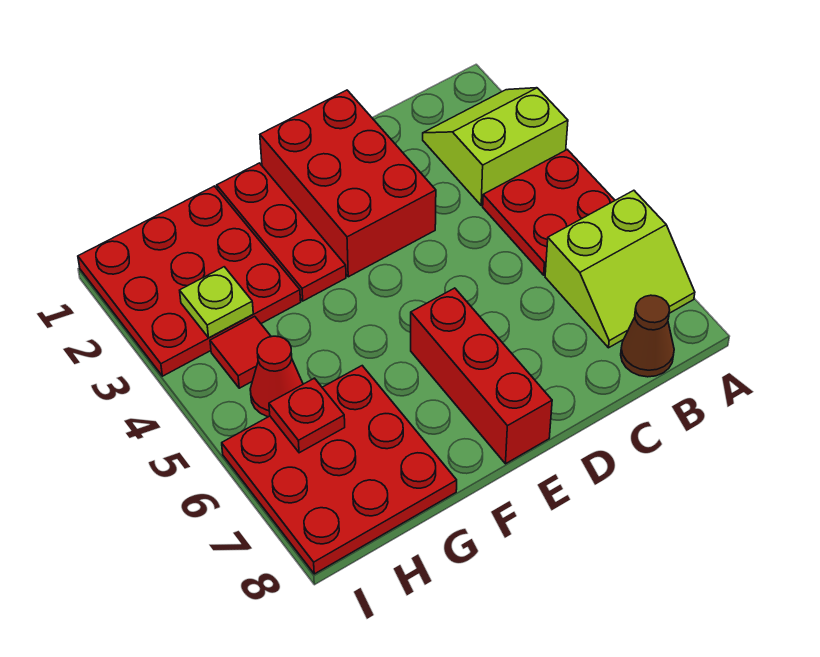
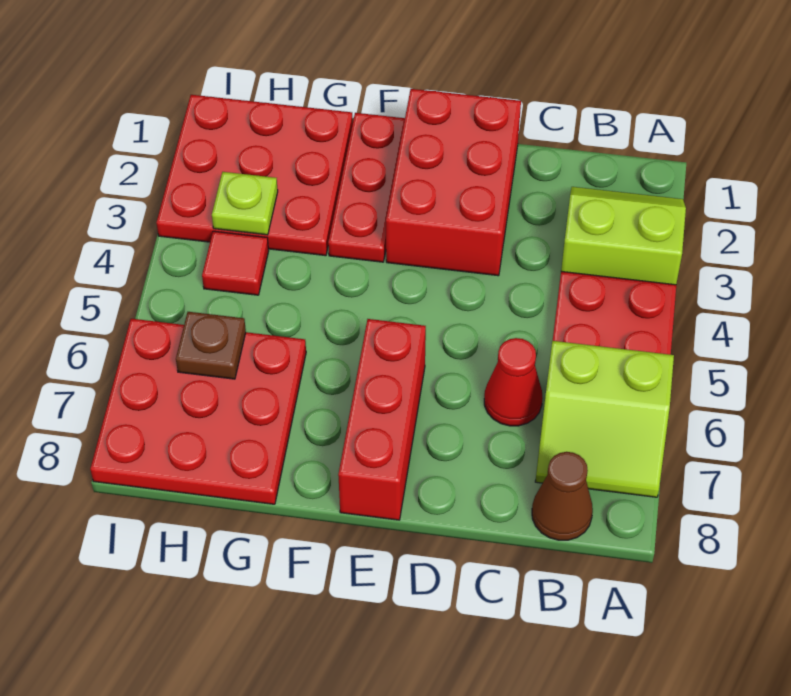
red cone H5 level 1 -> red cone C6 level 1
red plate H6 level 2 -> brown plate H6 level 2

